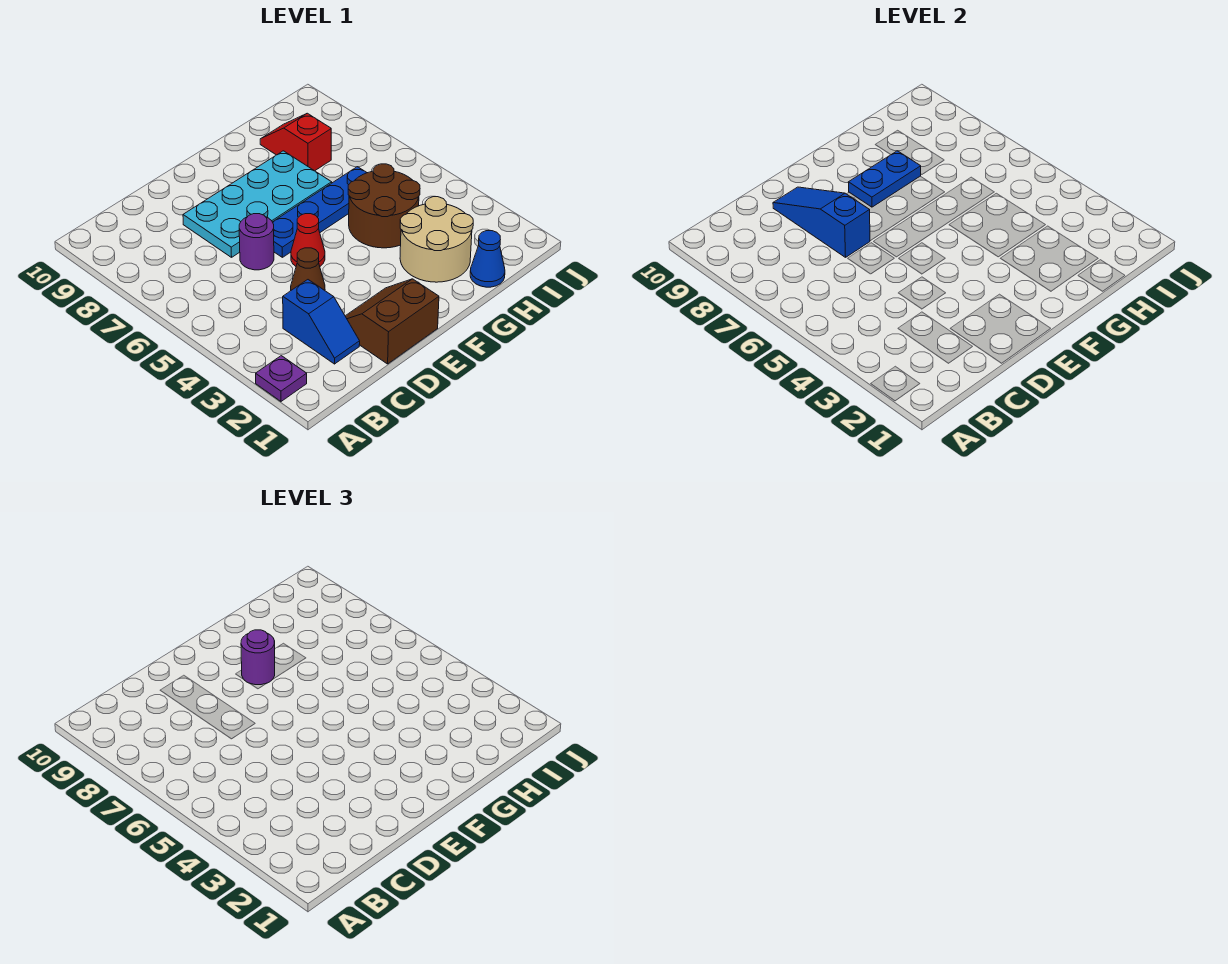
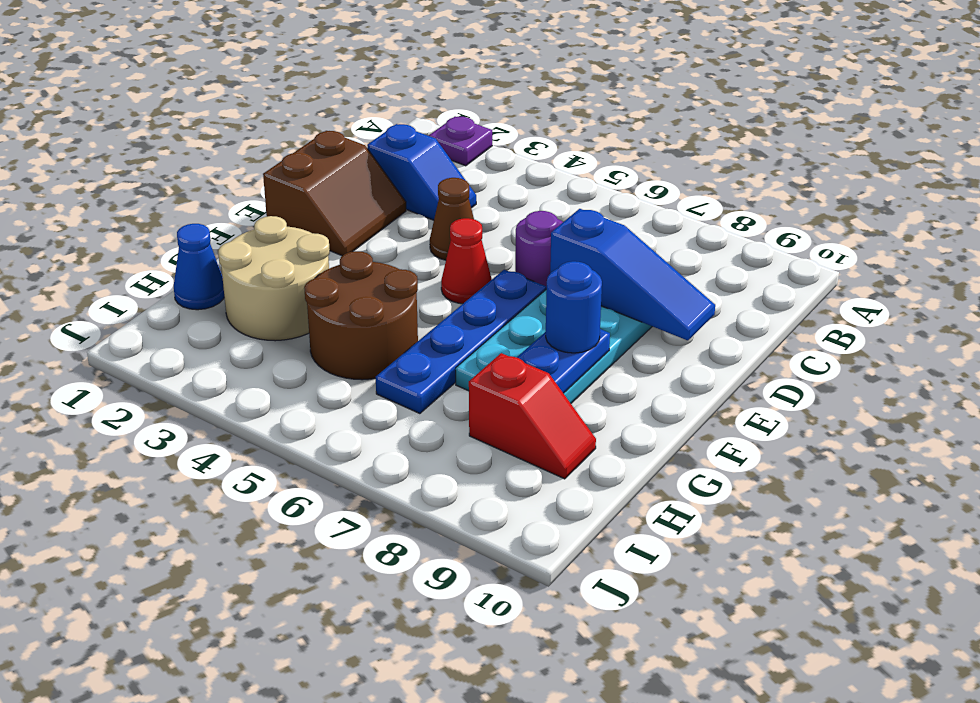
blue slope C2:C3 level 1 top 3 -> blue slope C2:C3 level 1 top 2
purple round brick F8 level 3 -> blue round brick F8 level 3

